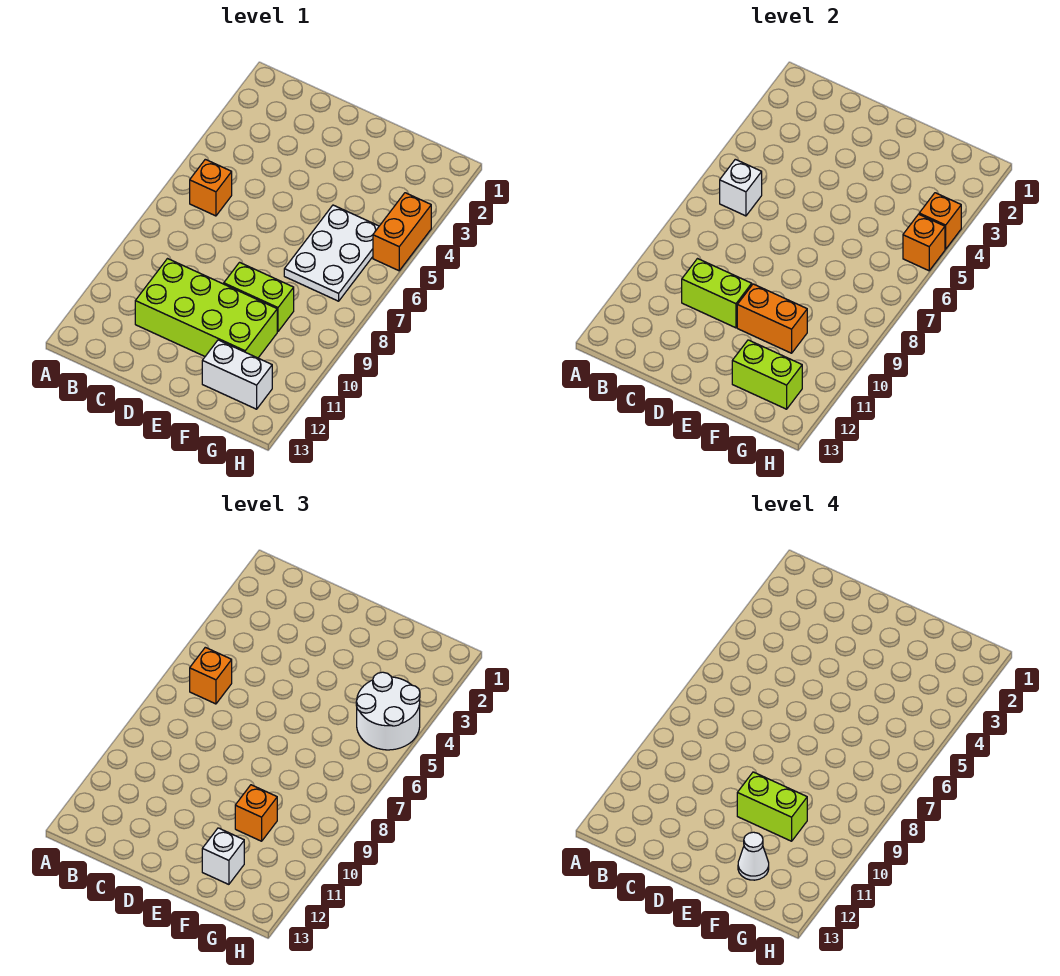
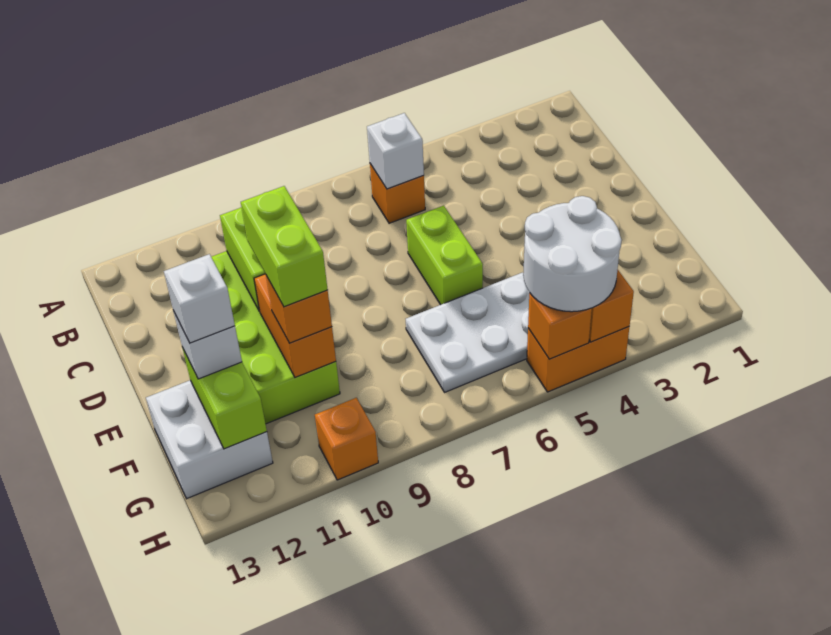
orange brick B6 level 3 -> orange brick H10 level 1
lime brick E9:F9 level 1 -> lime brick D6:E6 level 1
white brick F12:G12 level 1 -> white brick F12:G13 level 1
white cone F12 level 4 -> white brick F12 level 4

